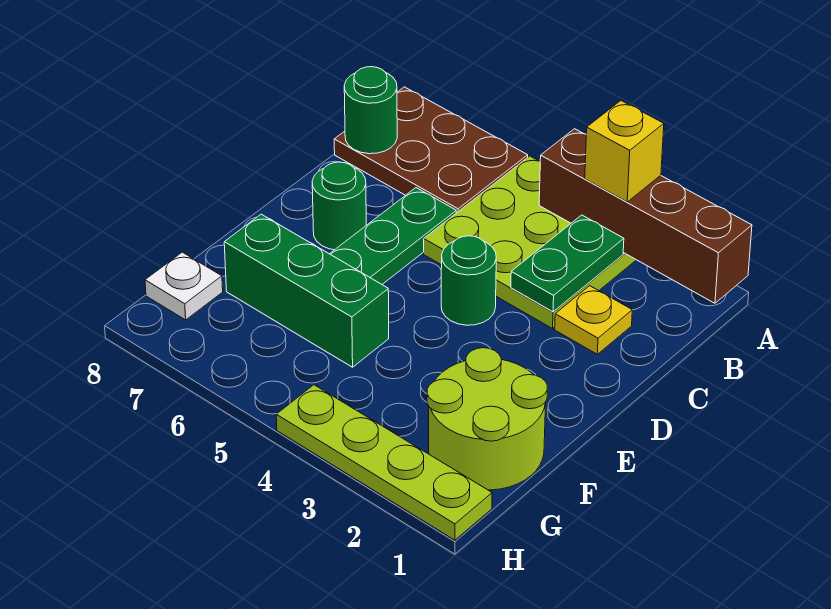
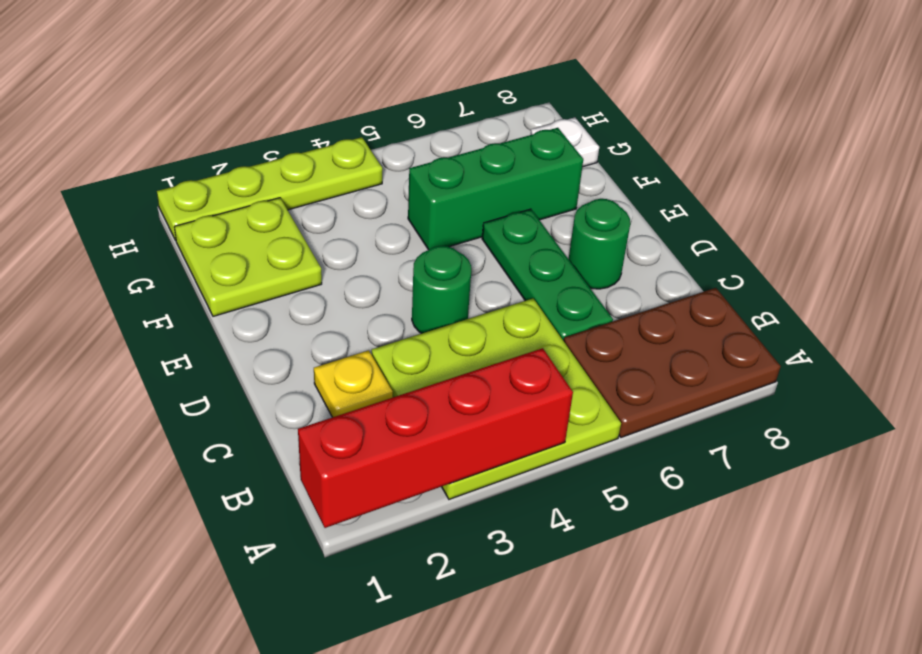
brown brick A1:A4 level 2 -> red brick A1:A4 level 2
yellow brick A3 level 3 -> none
green plate B3:C3 level 2 -> none
green round brick B8 level 2 -> none
lime round brick F1:G2 level 1 -> lime plate F1:G2 level 1

